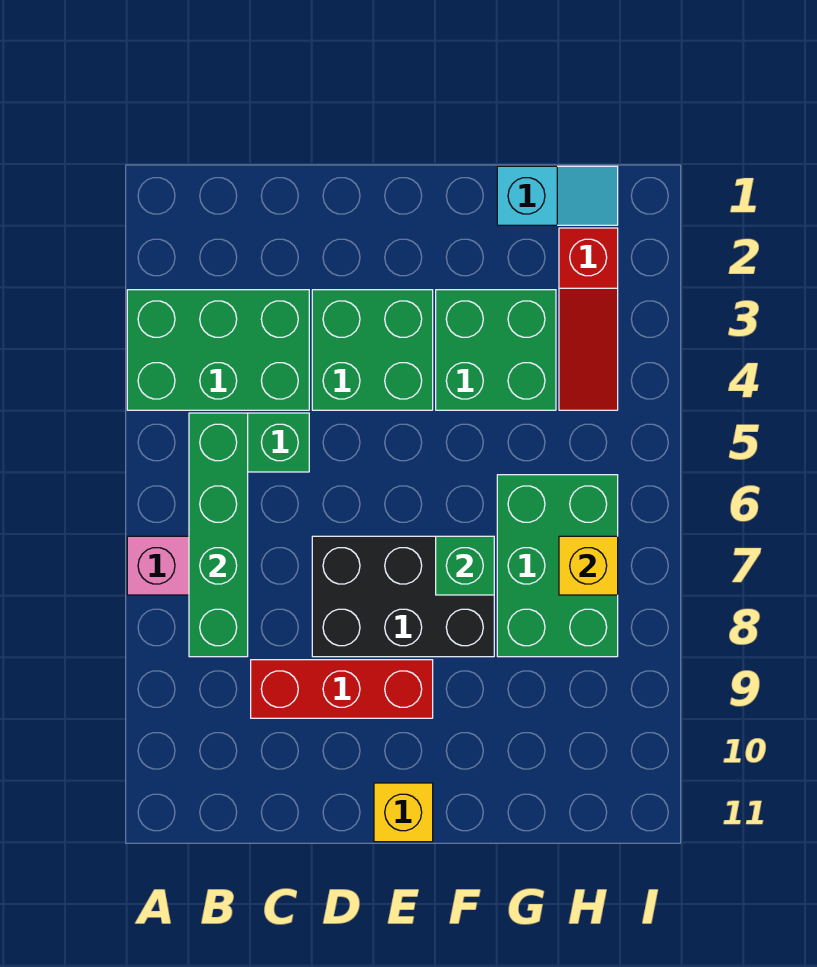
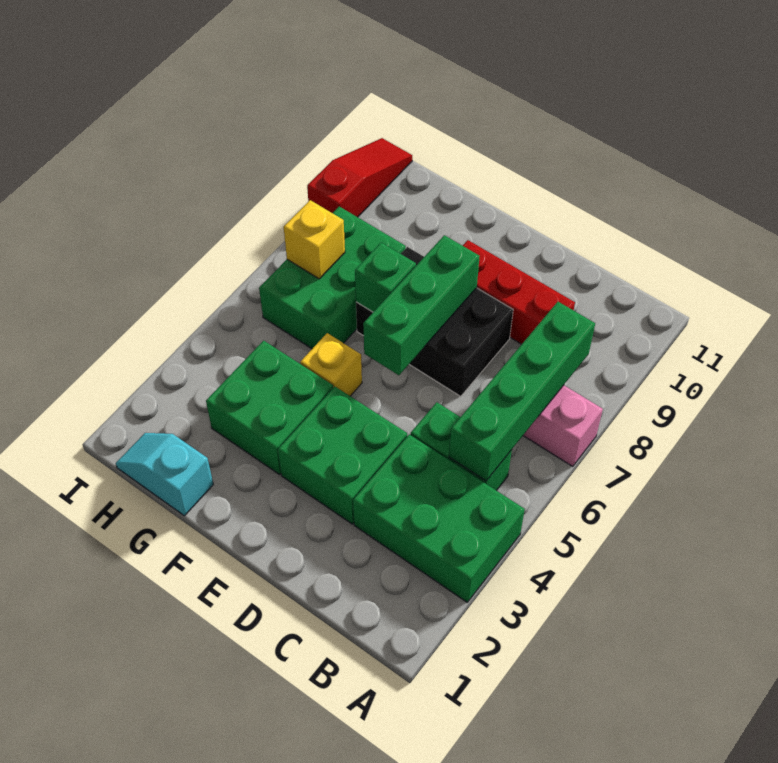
none -> green brick E6:E8 level 2
yellow brick E11 level 1 -> yellow brick F5 level 1
red slope H2:H4 level 1 top 2 -> red slope I9:I11 level 1 top 9

